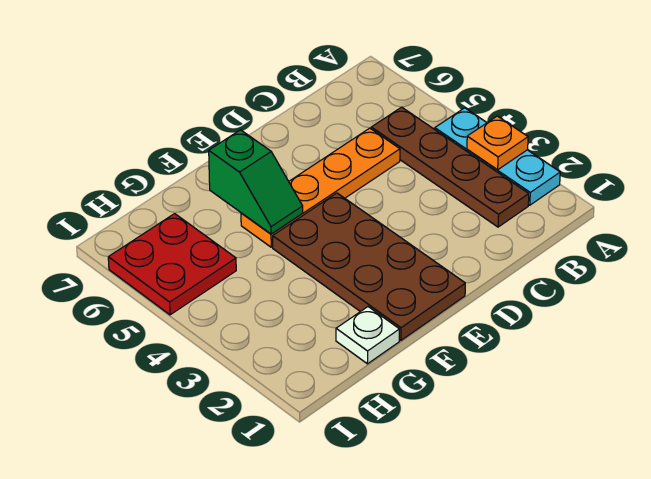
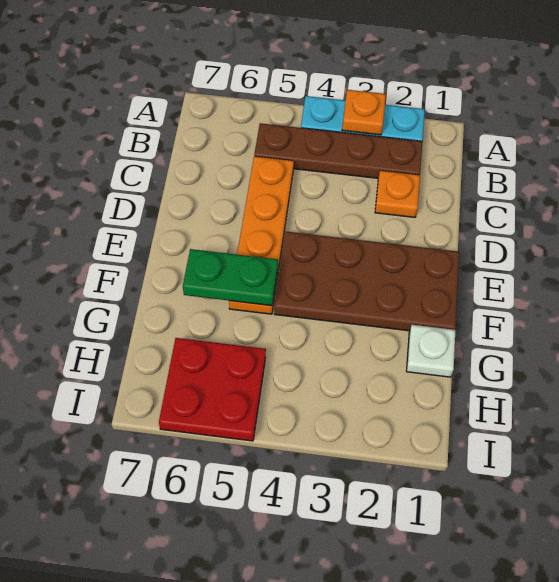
none -> orange plate C2 level 1
green slope F5:F6 level 2 top 6 -> green plate F5:F6 level 2

